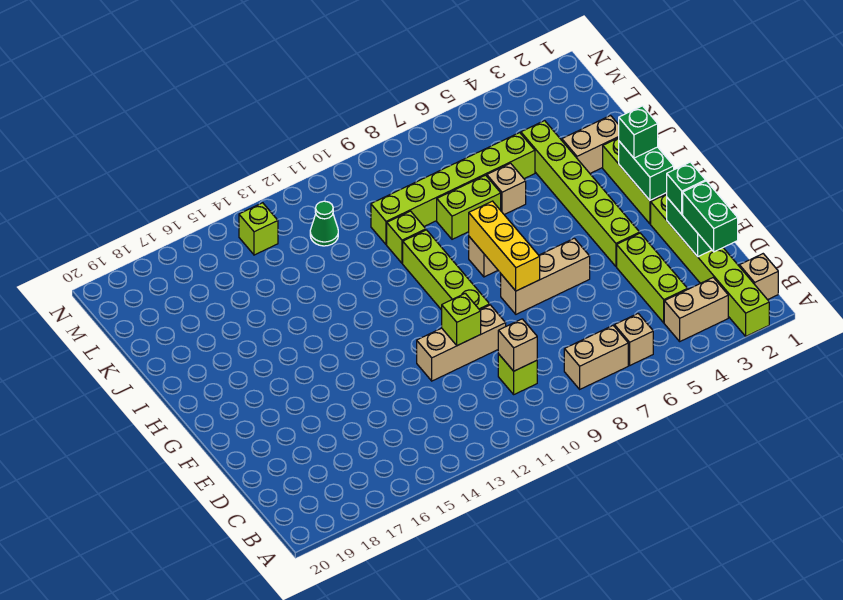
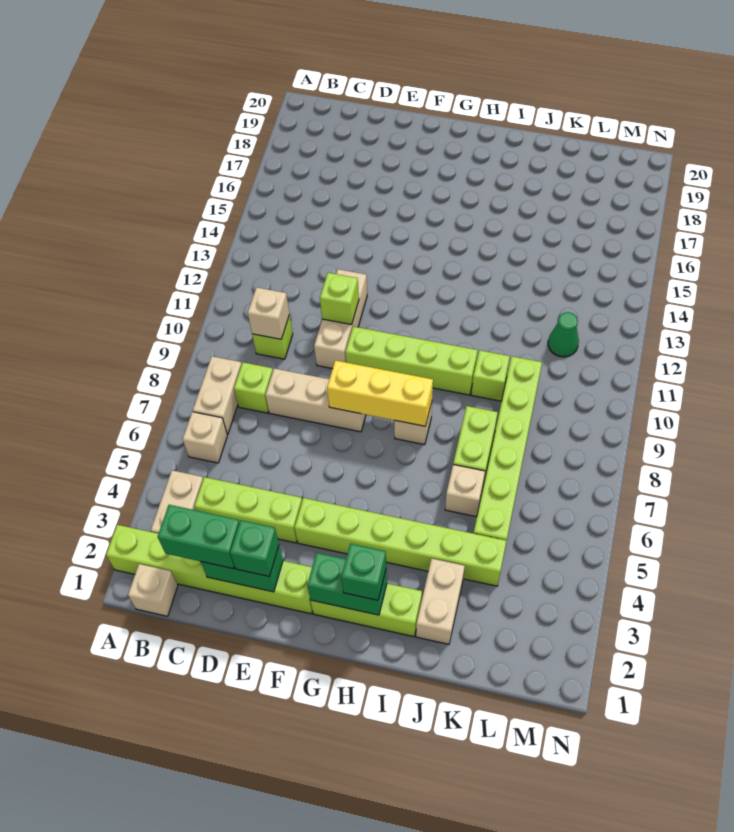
tan brick F6:F8 level 1 -> tan brick D8:F8 level 1
lime brick M14 level 1 -> lime brick C8 level 1

